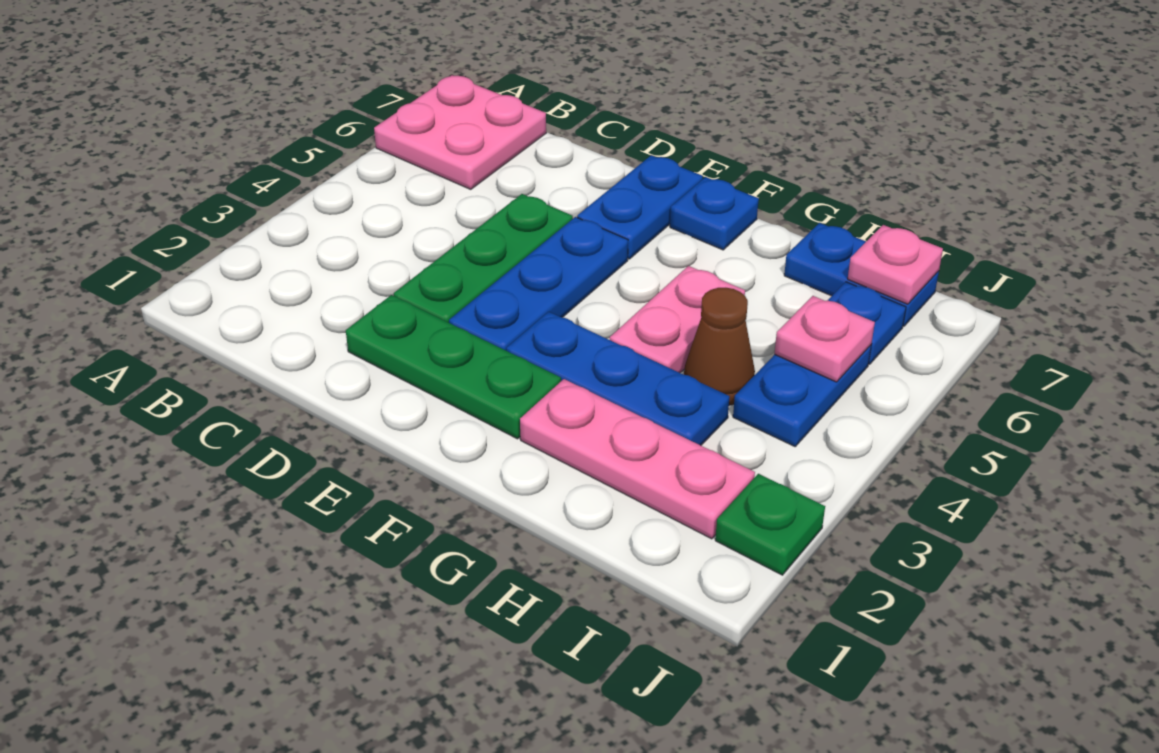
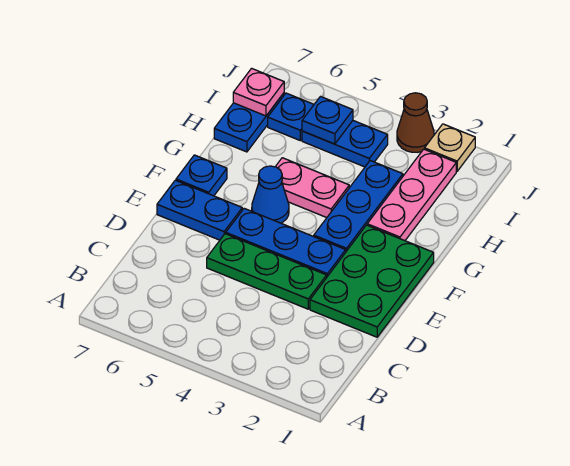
pink plate A6:B7 level 1 -> none
green plate D2:F2 level 1 -> green plate D1:F2 level 1
none -> blue cone F5 level 1
brown cone H4 level 1 -> brown cone J3 level 1
pink plate I5 level 2 -> blue plate I5 level 2
green plate J2 level 1 -> tan plate J2 level 1

